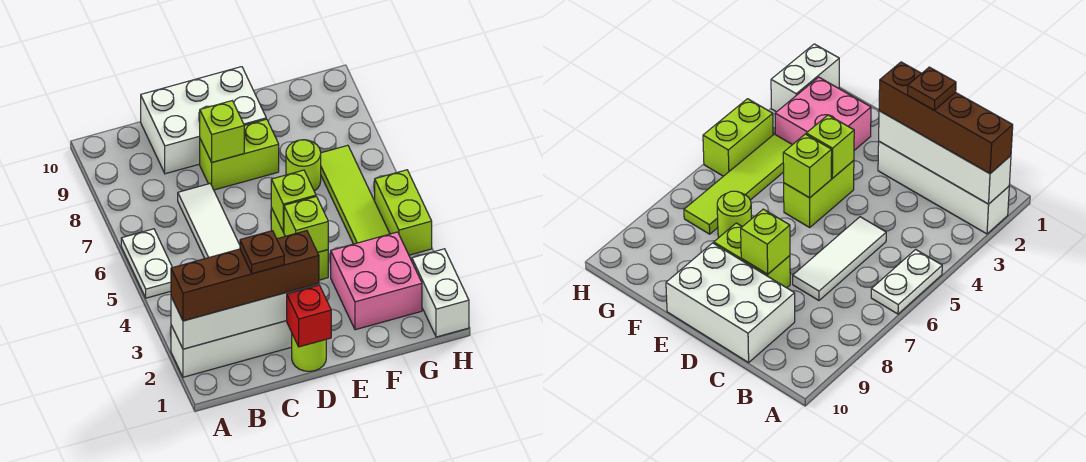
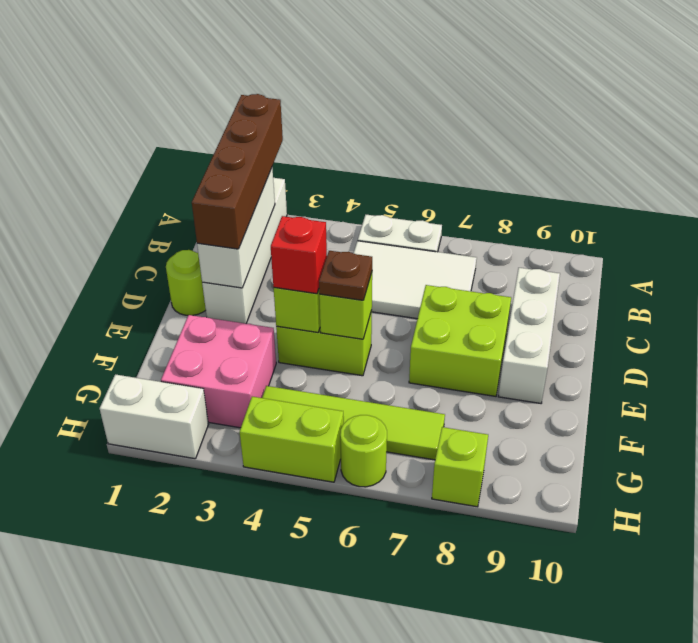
white brick A2:D2 level 2 -> white brick B2:D2 level 2
brown plate C2 level 4 -> brown plate E5 level 3
white tile C5:C7 level 1 -> white tile B5:C7 level 1
white brick C9:E10 level 1 -> white brick C9:E9 level 1
red brick D1 level 2 -> red brick E4 level 3
lime brick D8:E8 level 1 -> lime brick D7:E8 level 1
lime brick D8 level 2 -> lime brick H8 level 1
lime round brick F7 level 1 -> lime round brick H6 level 1

